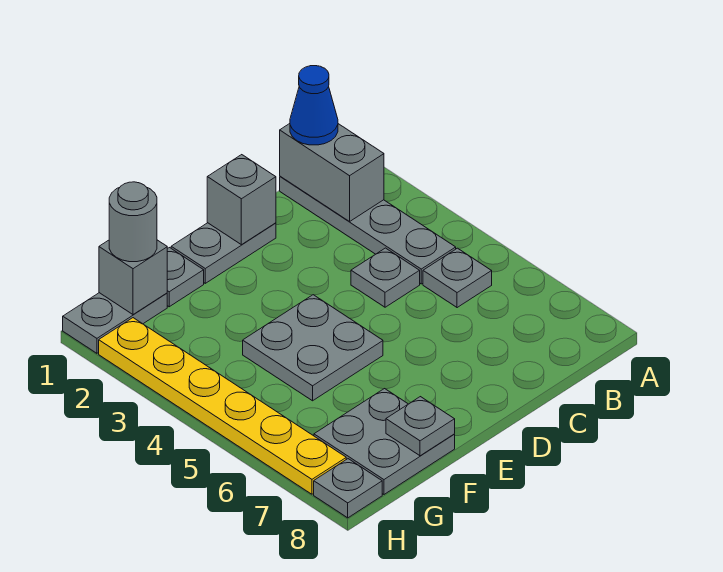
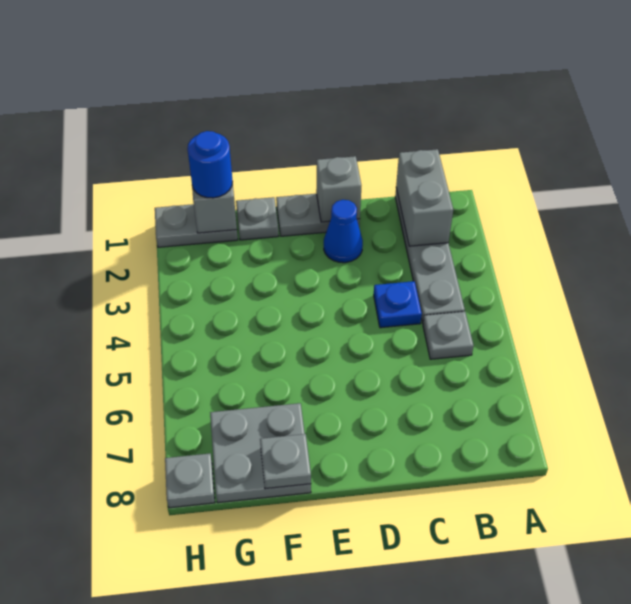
blue cone B1 level 3 -> blue cone D2 level 1
grey plate C4 level 1 -> blue plate C4 level 1
grey plate E4:F5 level 1 -> none
grey round brick G1 level 3 -> blue round brick G1 level 3
yellow plate H2:H7 level 1 -> none

